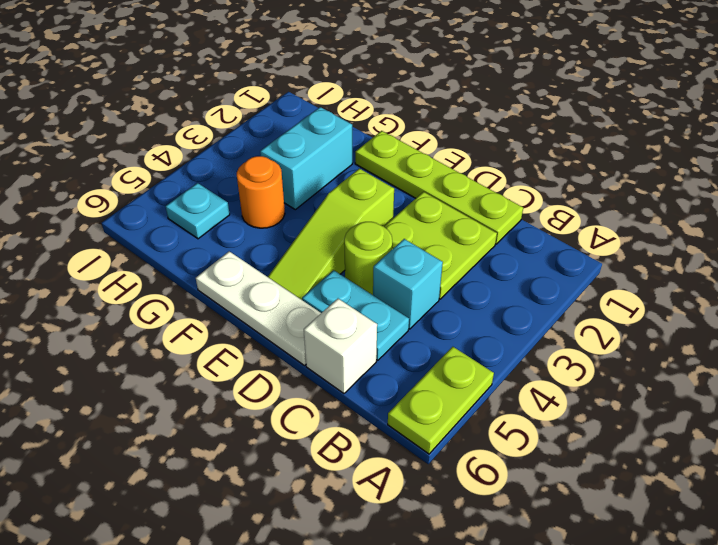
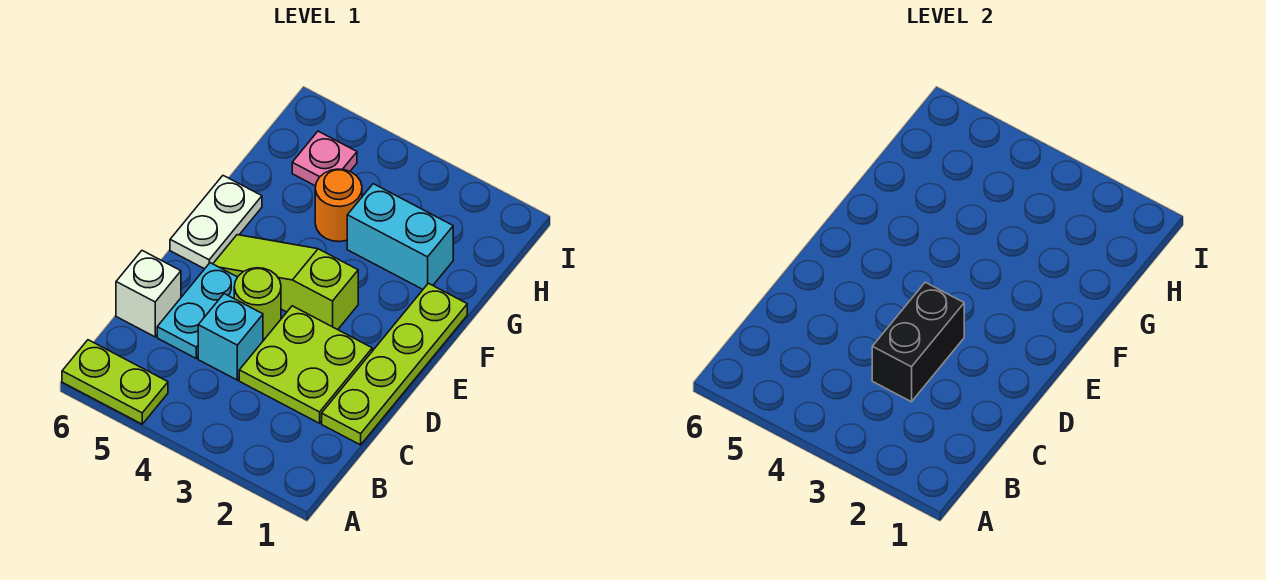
none -> black brick C3:D3 level 2
white plate D6:F6 level 1 -> white plate E6:F6 level 1
cyan plate H5 level 1 -> pink plate H5 level 1

